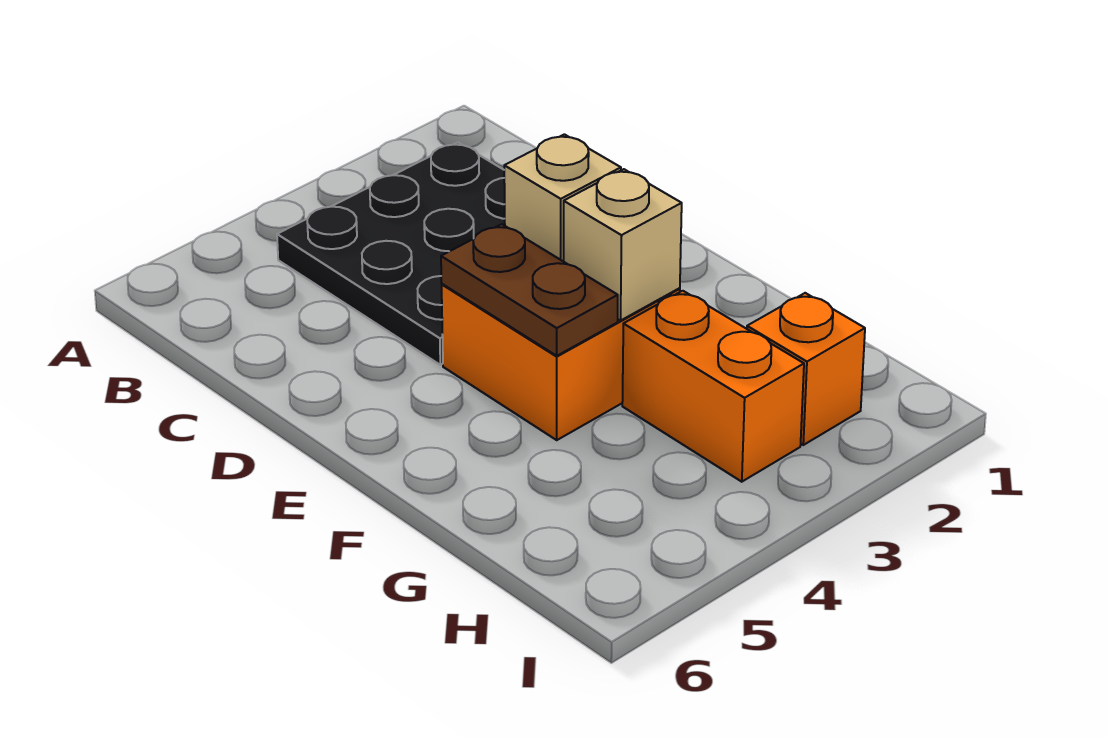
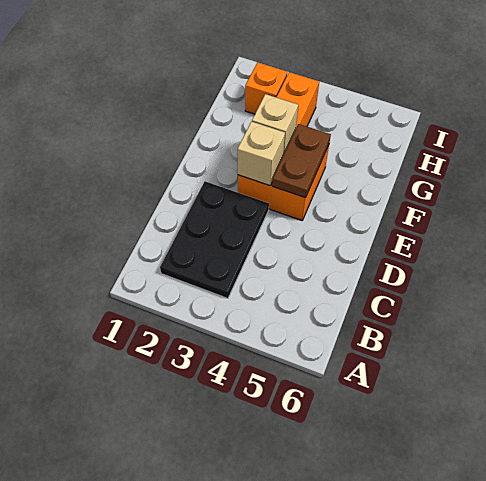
black plate B2:D4 level 1 -> black plate B2:D3 level 1

